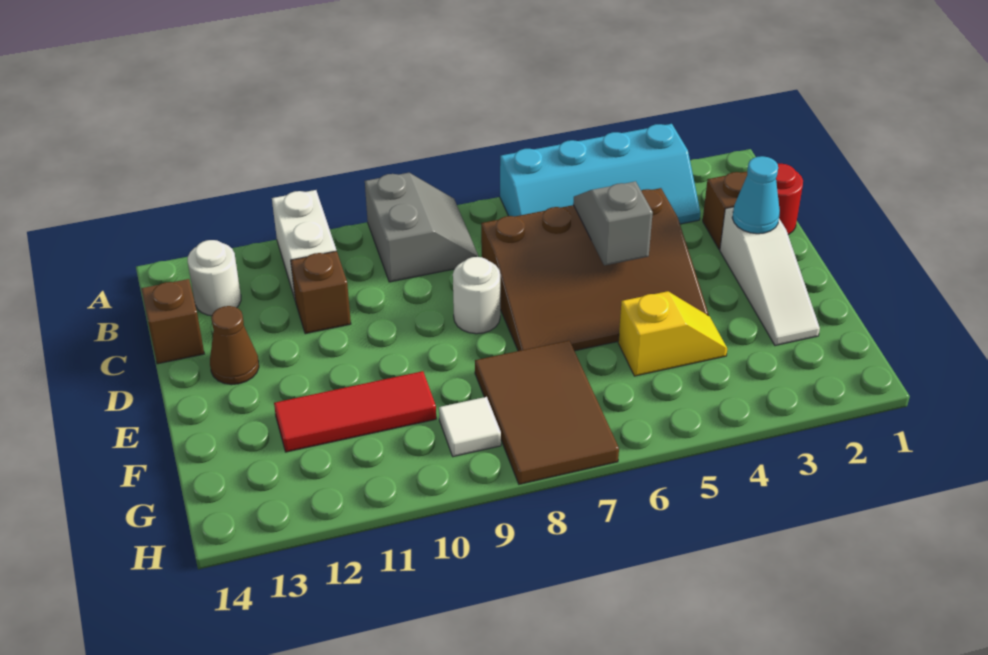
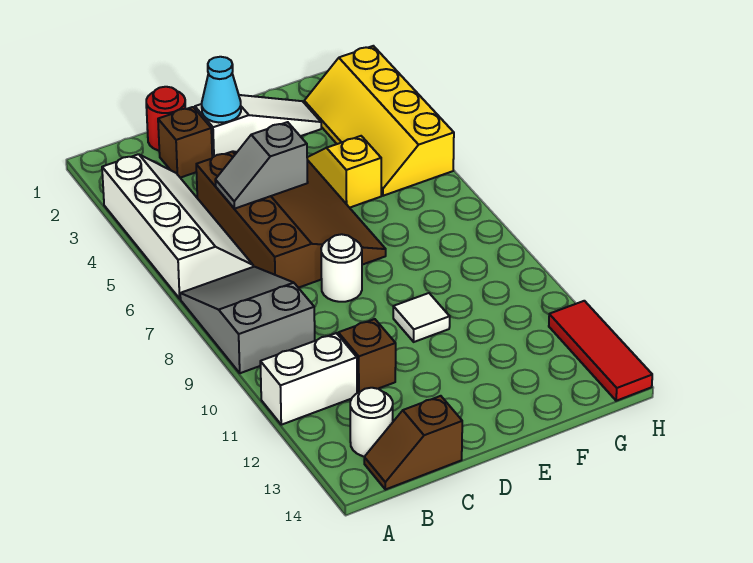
cyan slope A3:B6 level 1 top A -> white slope A3:B6 level 1 top A
grey slope A8:B9 level 1 top 9 -> grey slope A7:B9 level 1 top 9
brown cone D13 level 1 -> none
brown tile F7:H8 level 1 -> none
red tile F10:F12 level 1 -> red tile H12:H14 level 1
none -> yellow slope G2:H5 level 1 top H
white tile G9 level 1 -> white tile E10 level 1

